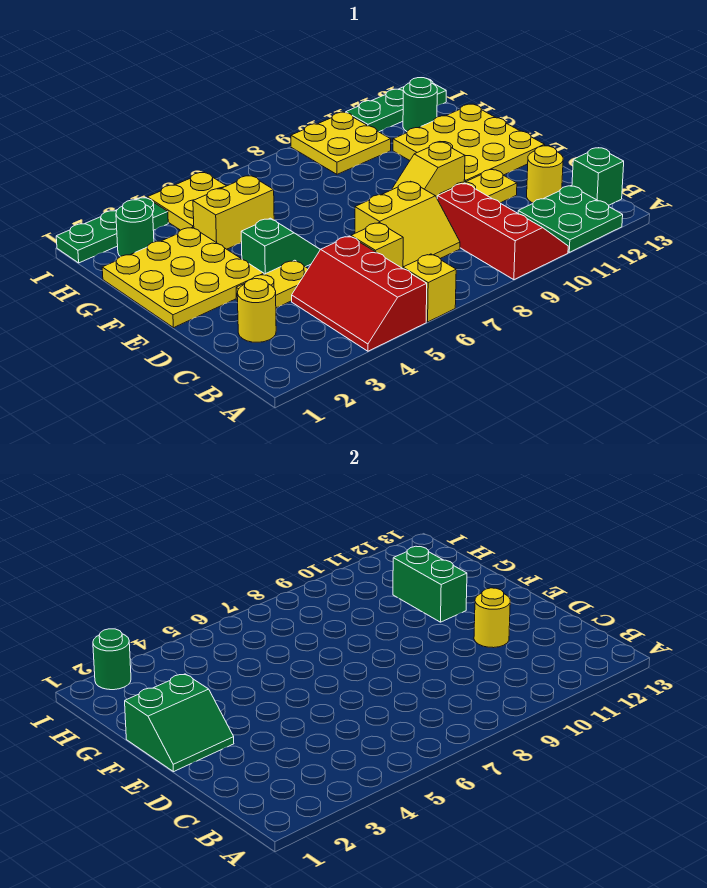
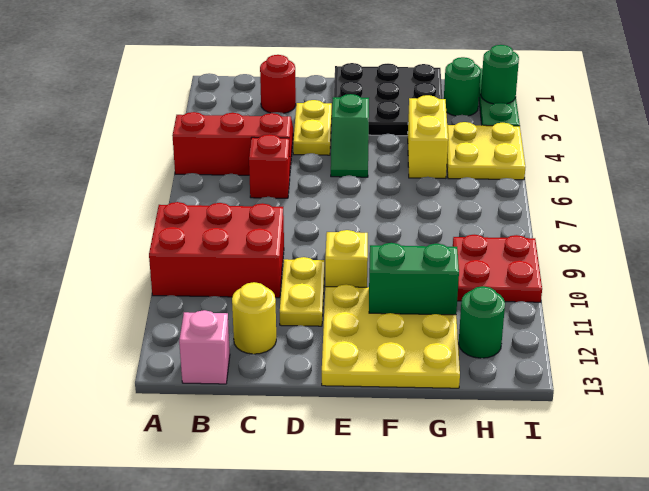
yellow brick A6 level 1 -> none
red slope A9:C10 level 1 top 9 -> red brick A9:C10 level 1
green plate A11:B12 level 1 -> none
green brick B13 level 1 -> pink brick B13 level 1
yellow round brick C2 level 1 -> red round brick C2 level 1
yellow brick C6 level 1 -> red brick C6 level 1
yellow slope C7:D8 level 1 top D -> none
yellow round brick D11 level 2 -> none
yellow plate E1:G3 level 1 -> black plate E1:G3 level 1
green slope E1:F2 level 2 top F -> none
yellow plate H9:I10 level 1 -> red plate H9:I10 level 1
green plate I11:I13 level 1 -> none

